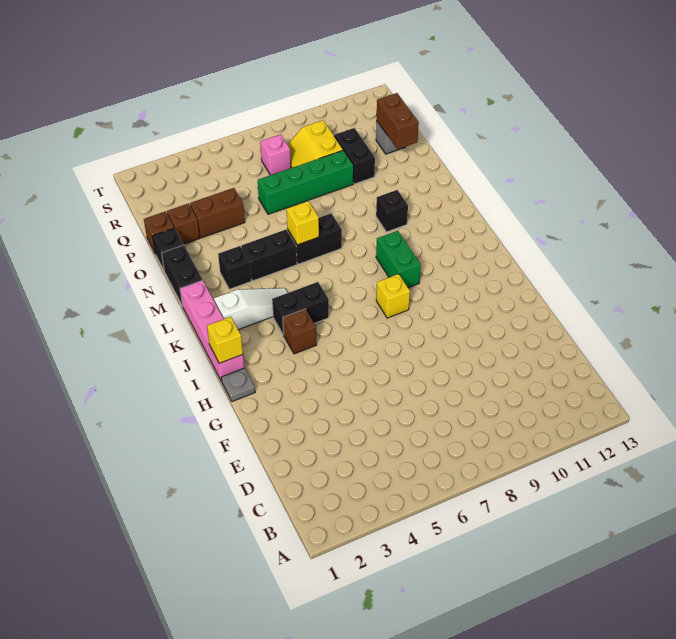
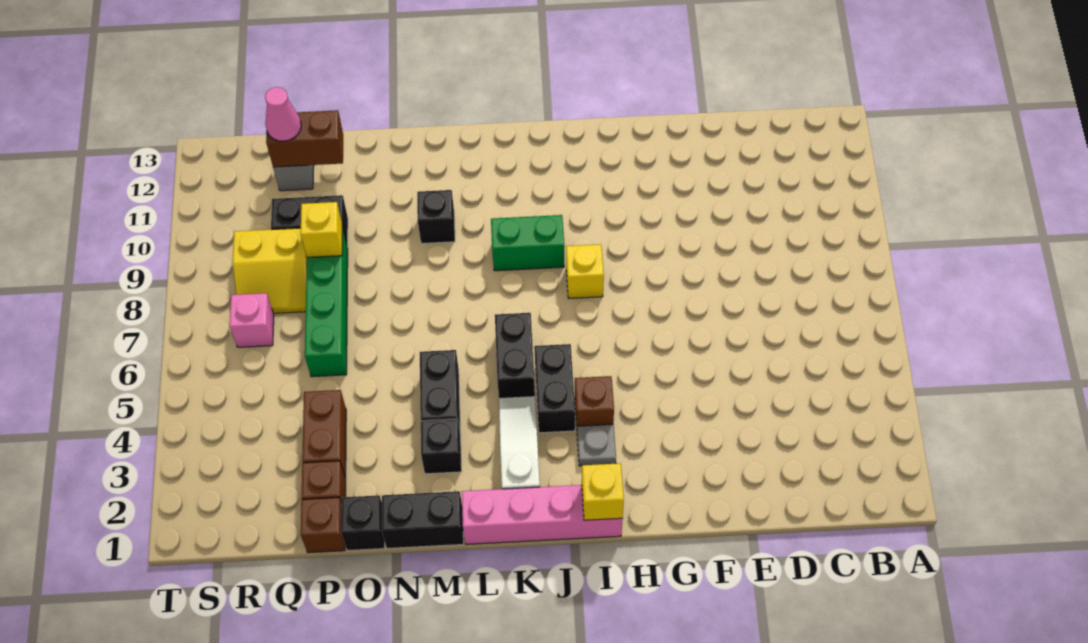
grey plate H1 level 1 -> grey plate I3 level 1
black brick M6:M7 level 1 -> black brick K5:K6 level 1
yellow brick M6 level 2 -> yellow brick P9 level 2
none -> pink cone Q12 level 3

